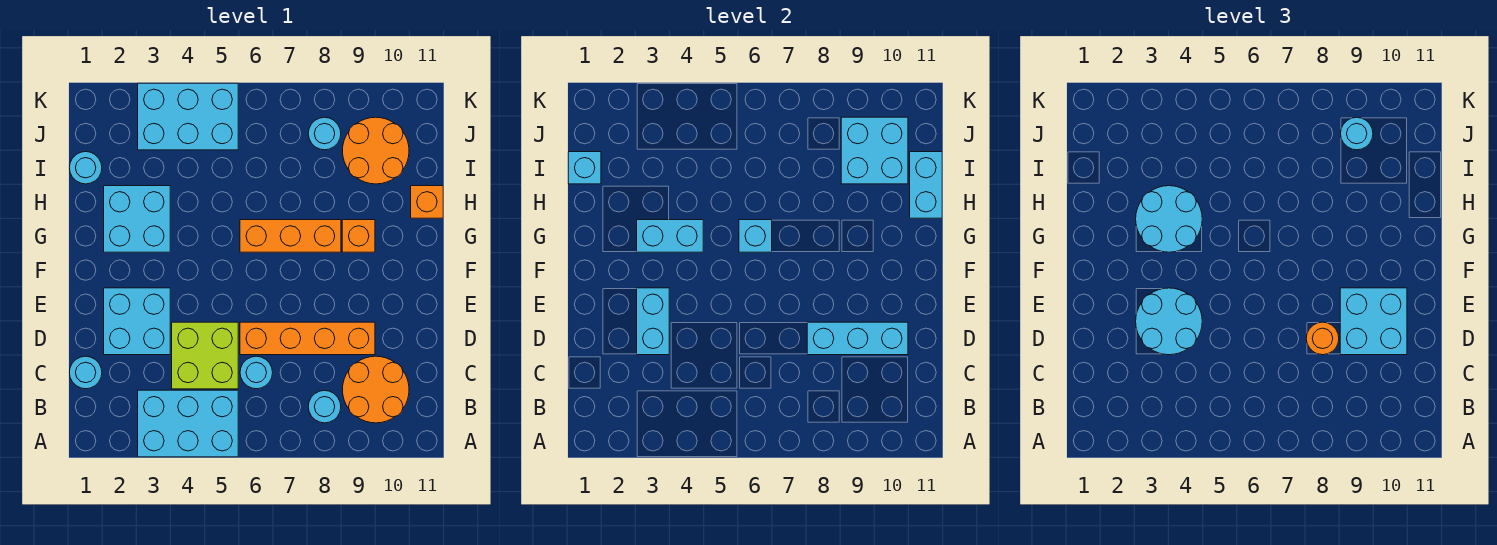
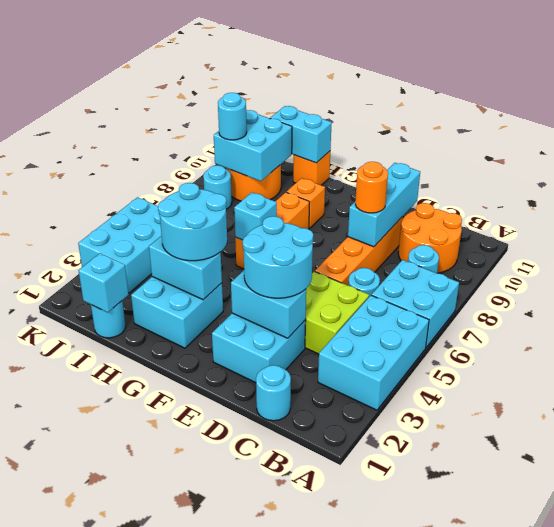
cyan brick D9:E10 level 3 -> cyan brick A6:B7 level 1
cyan brick G3:G4 level 2 -> cyan brick G3:H3 level 2

